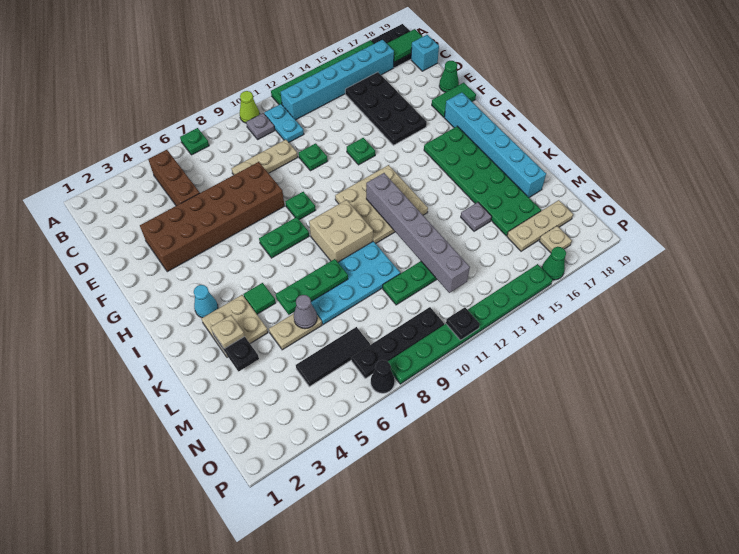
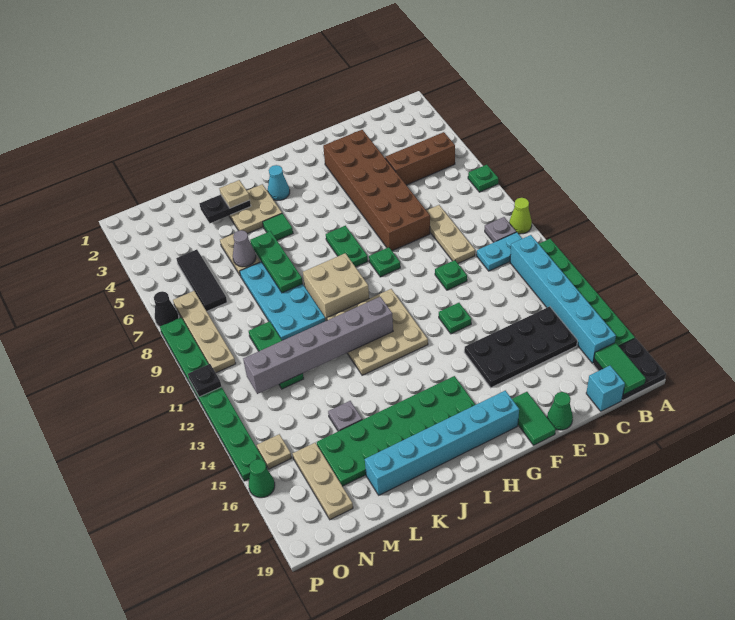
black plate O7:O10 level 1 -> tan plate O7:O10 level 1
tan plate O17 level 1 -> tan plate O15 level 1

